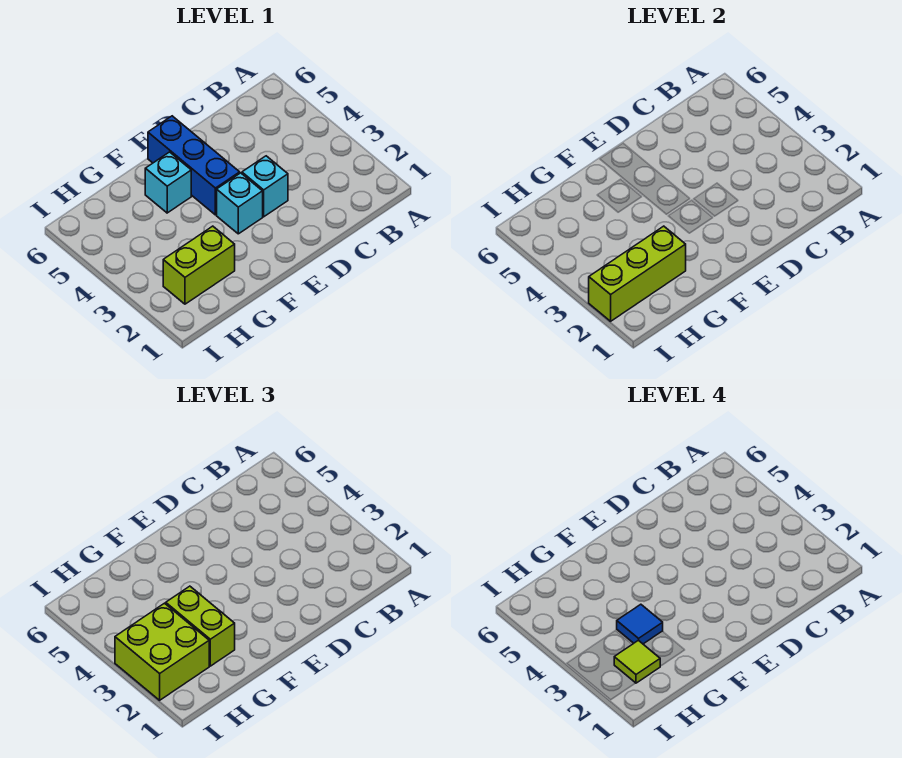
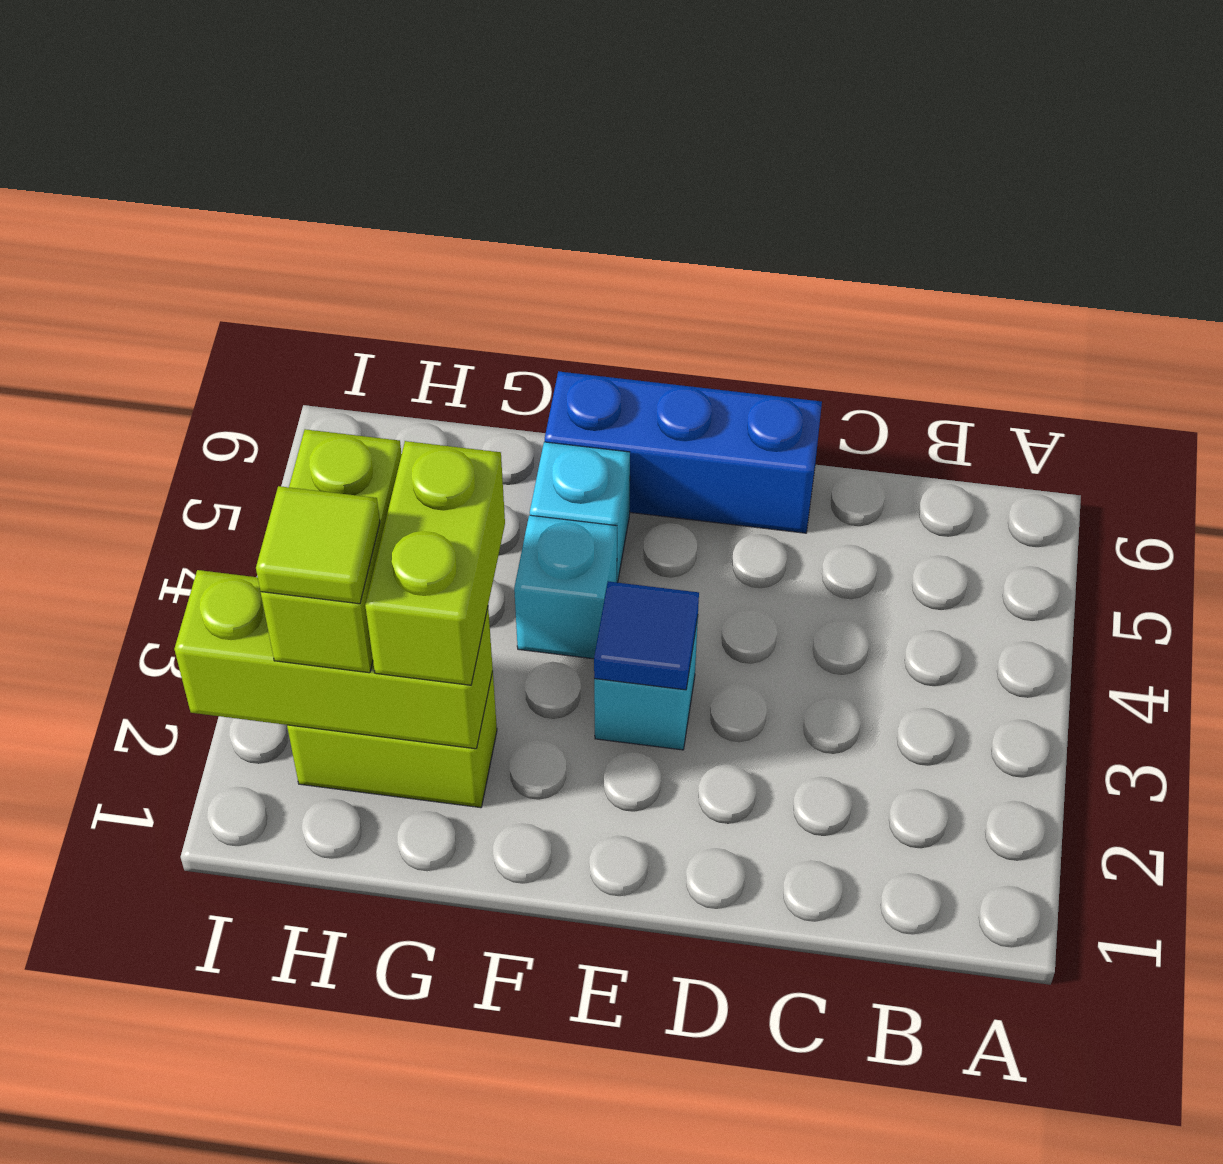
cyan brick D3 level 1 -> cyan brick F4 level 1
blue brick E4:E6 level 1 -> blue brick D6:F6 level 1
blue tile G3 level 4 -> blue tile E3 level 2
lime brick H2:I3 level 3 -> lime brick H2:H3 level 3

